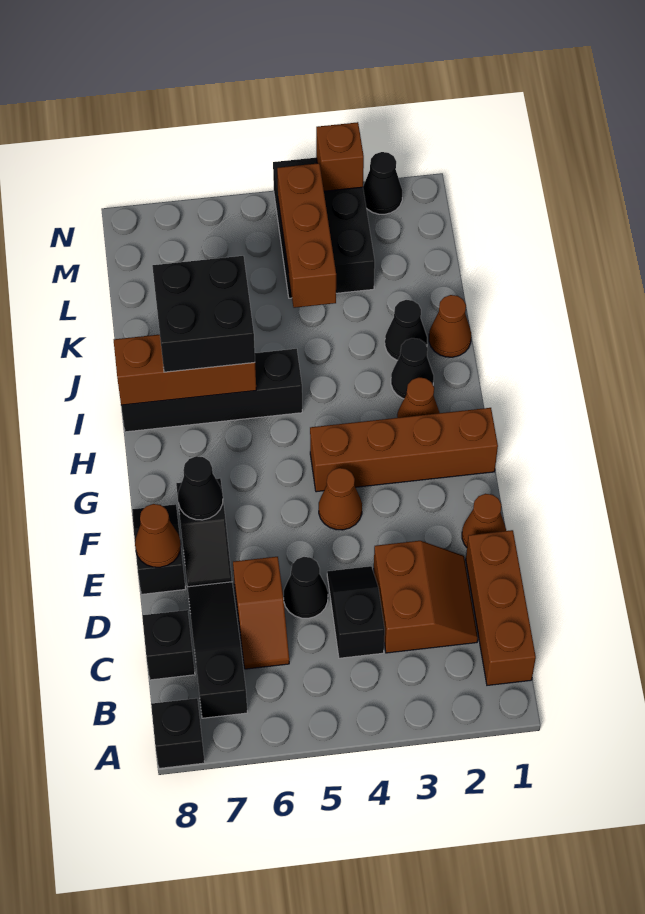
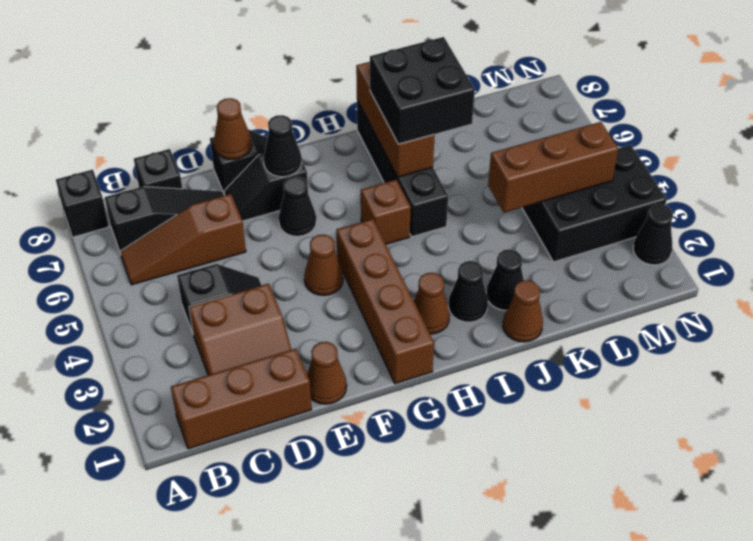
brown slope C6:D6 level 1 top D -> brown slope B6:D6 level 1 top D
black cone D5 level 1 -> black cone F6 level 1
brown brick N3 level 2 -> brown brick H5 level 1

